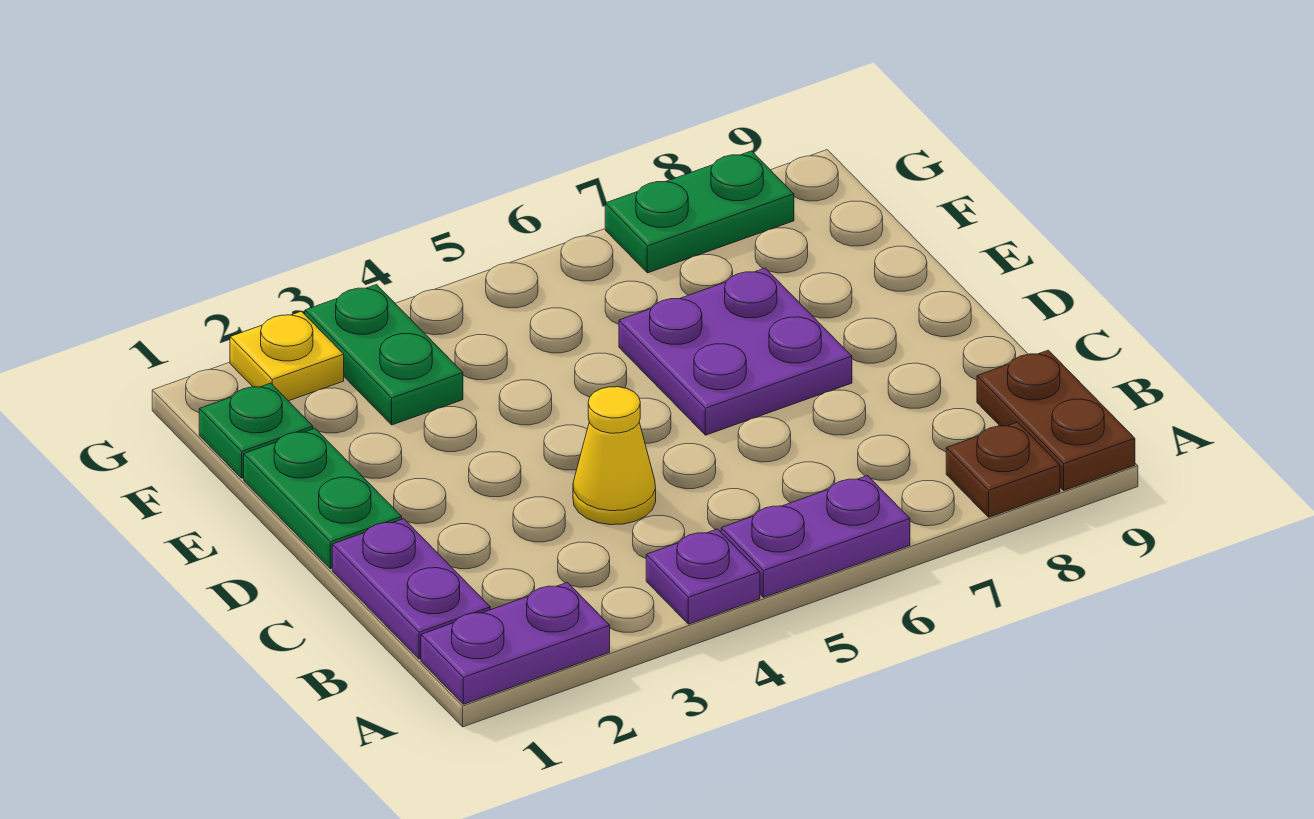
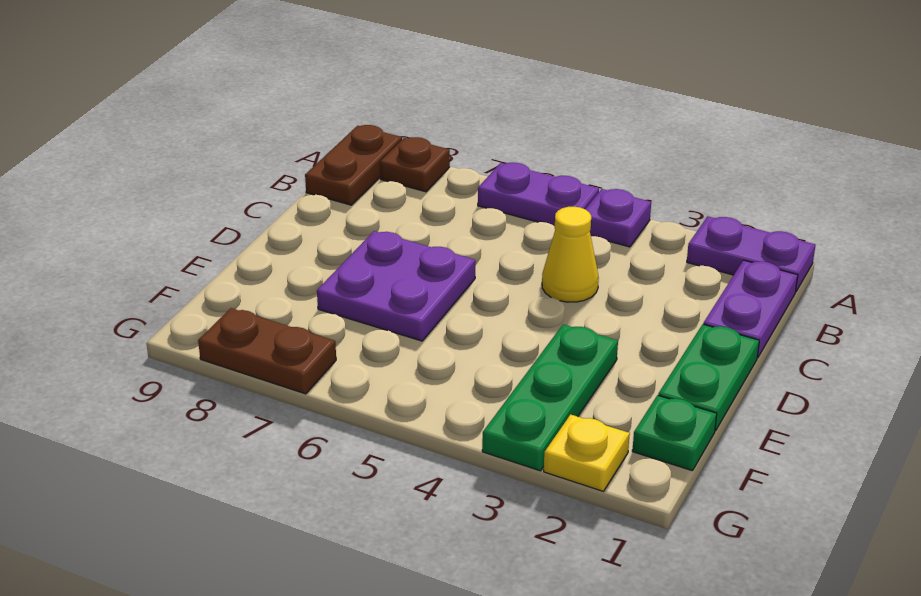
green plate F3:G3 level 1 -> green plate E3:G3 level 1
green plate G7:G8 level 1 -> brown plate G7:G8 level 1

